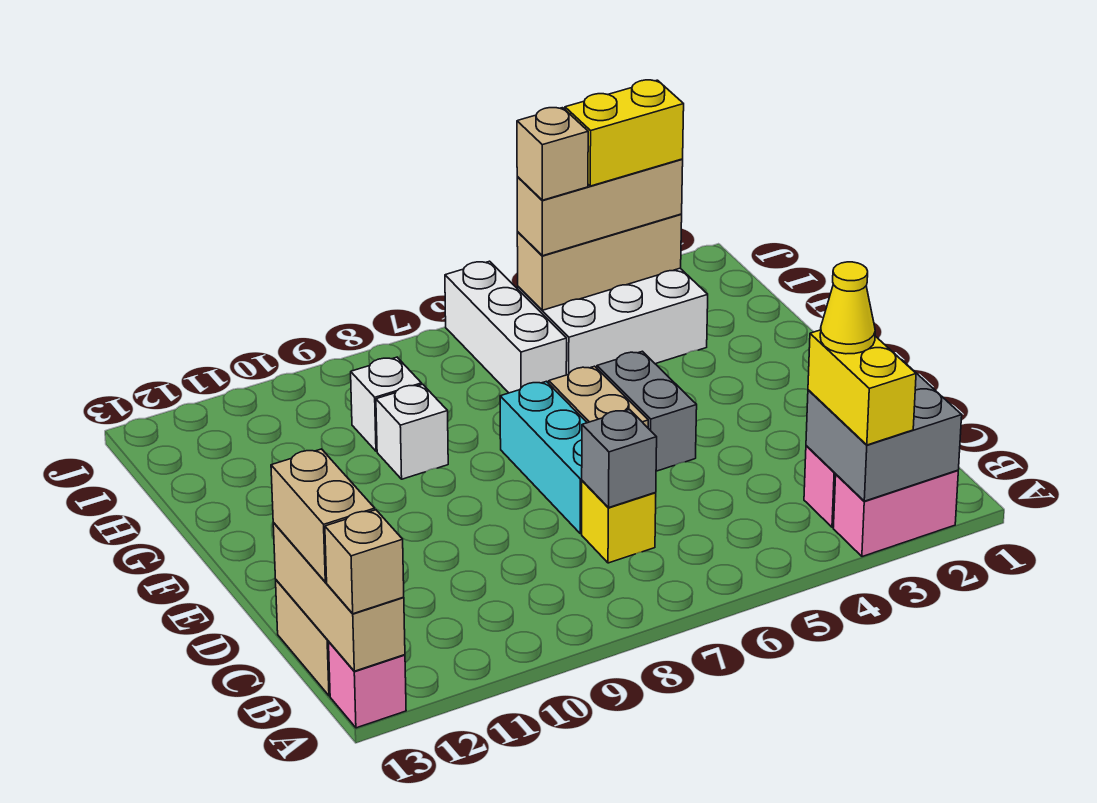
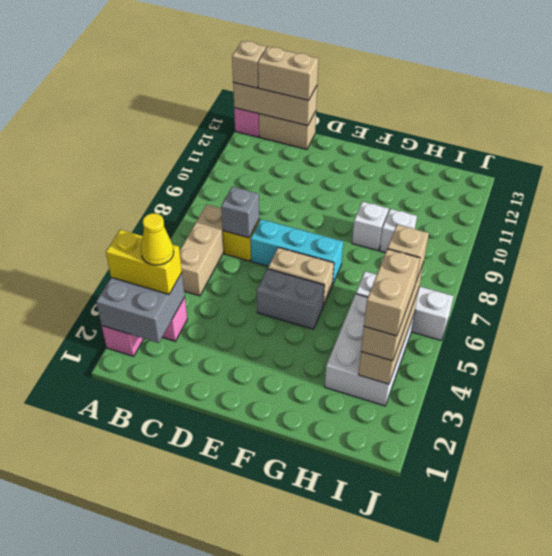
none -> tan brick B5:B7 level 1
yellow brick I3:I4 level 4 -> tan brick I3:I4 level 4

